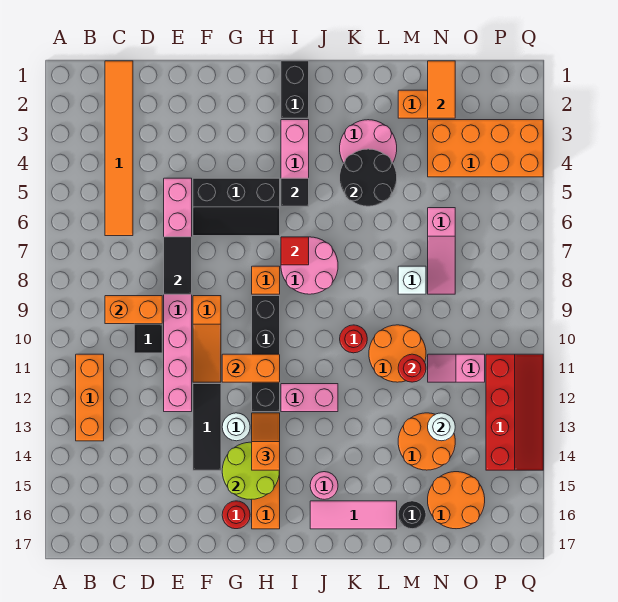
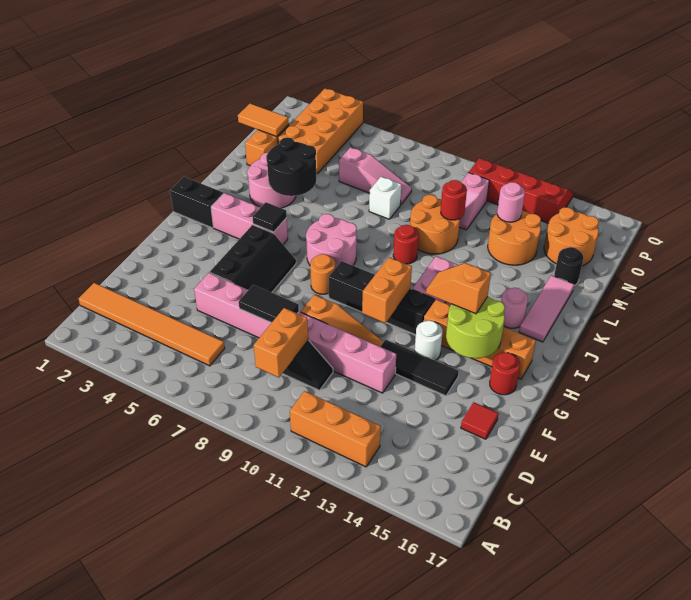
orange brick H8 level 1 -> orange round brick H8 level 1
red tile I7 level 2 -> red tile E16 level 1
white round brick N13 level 2 -> pink round brick N13 level 2

